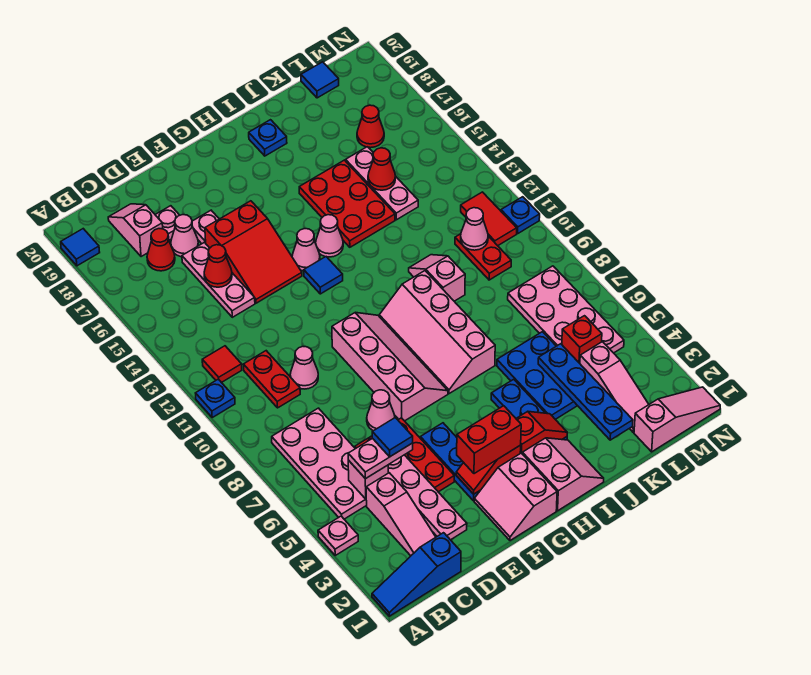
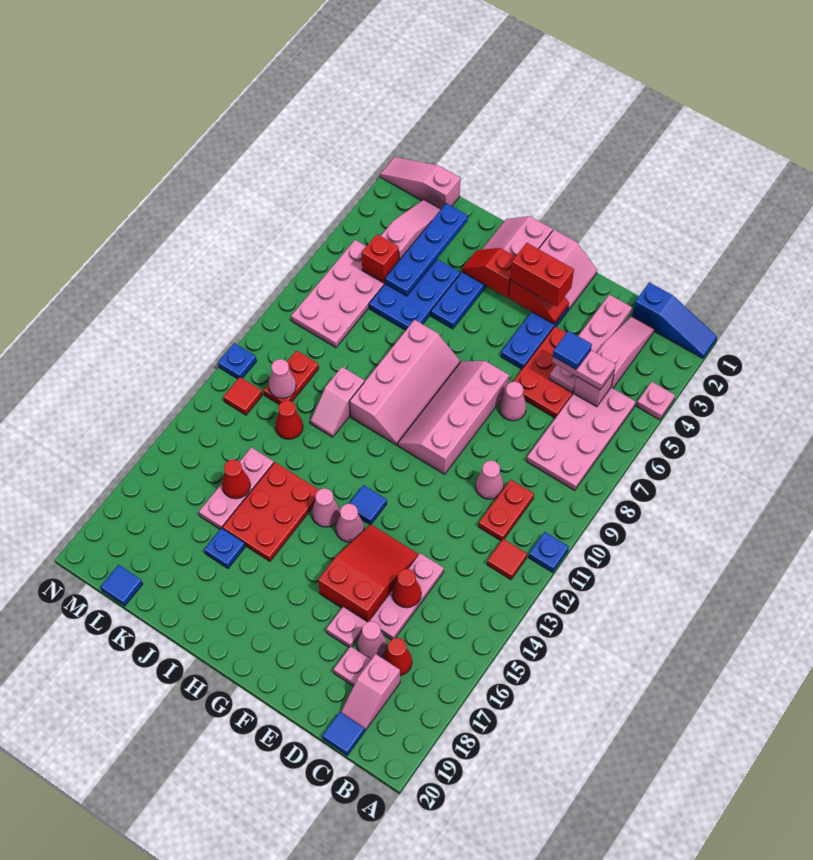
blue tile A19 level 1 -> blue tile C20 level 1
blue plate I19 level 1 -> blue plate J17 level 1
red cone L17 level 1 -> red cone K12 level 1
red tile M11:M12 level 1 -> red tile M12 level 1

